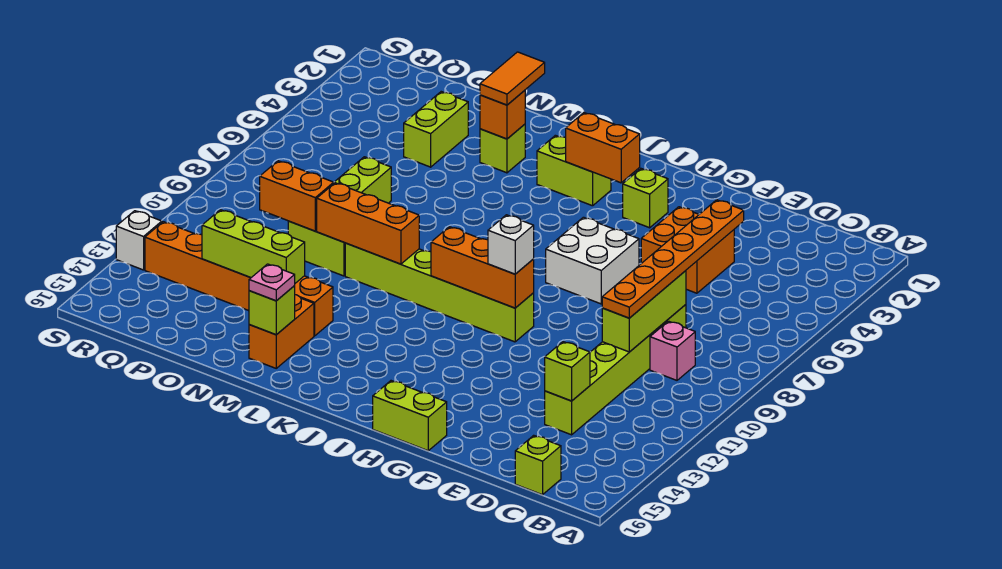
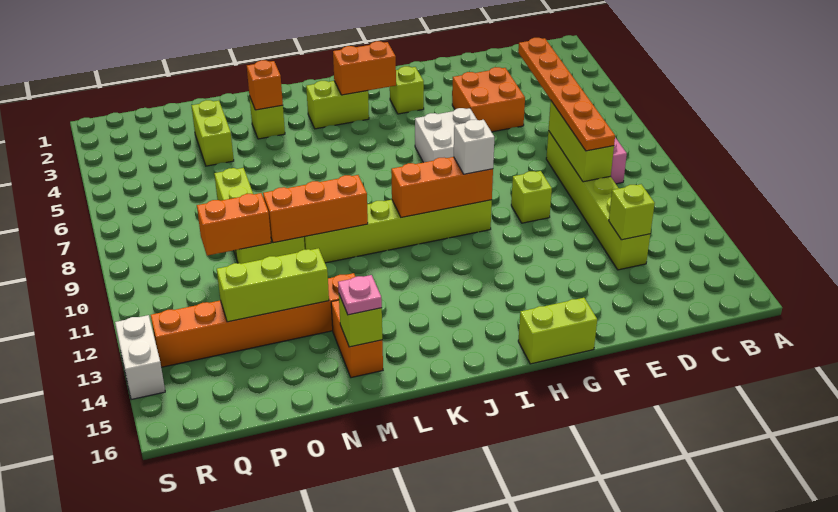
lime brick C16 level 1 -> lime brick F10 level 1
orange tile M2:M3 level 3 -> none
white brick S13 level 1 -> white brick S13:S14 level 1

